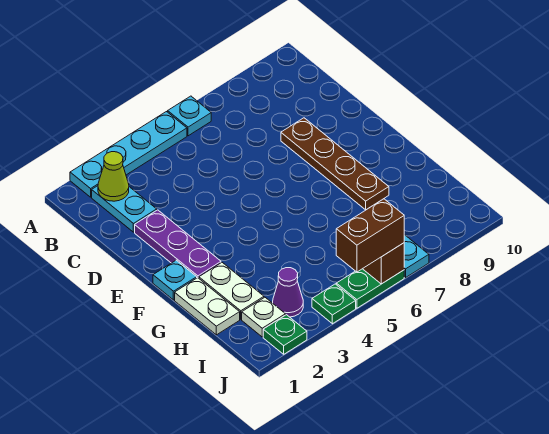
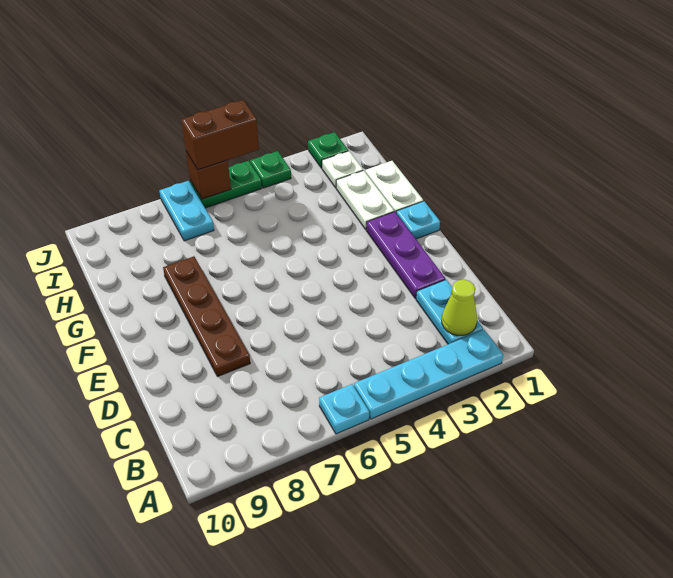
purple cone I3 level 1 -> none

